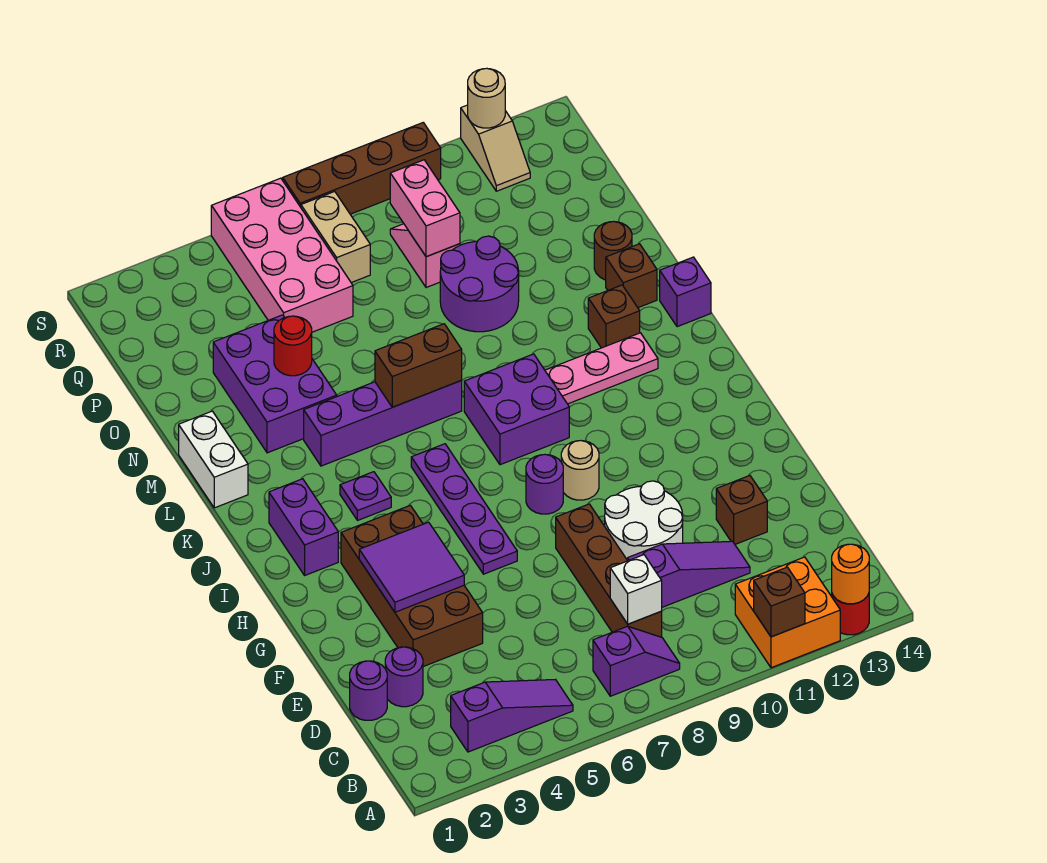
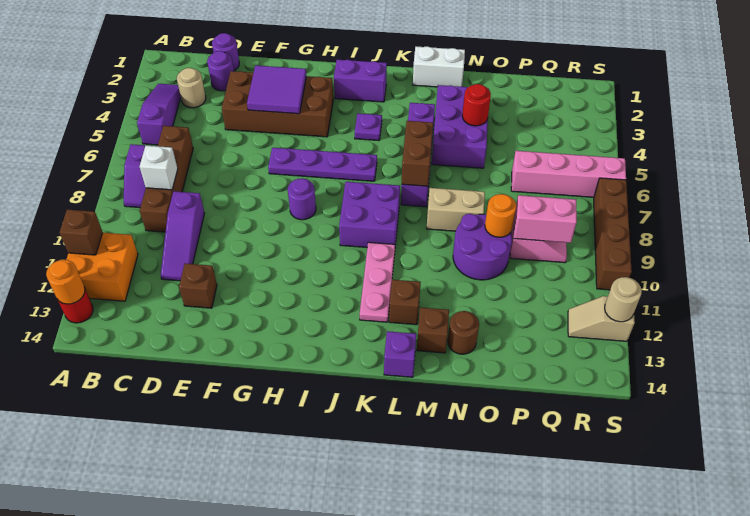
purple slope B3:B5 level 1 top 3 -> purple slope B3:B5 level 1 top 5
brown brick C8:F8 level 1 -> brown brick C6:C9 level 1
white round brick E9:F10 level 1 -> none
tan round brick H9 level 1 -> tan round brick C3 level 1
purple brick M3:O4 level 1 -> purple brick M3:N5 level 1
none -> orange round brick O9 level 2
pink brick P5:S6 level 1 -> pink brick P6:S6 level 1
tan brick Q7:R7 level 1 -> tan brick M8:N8 level 1

